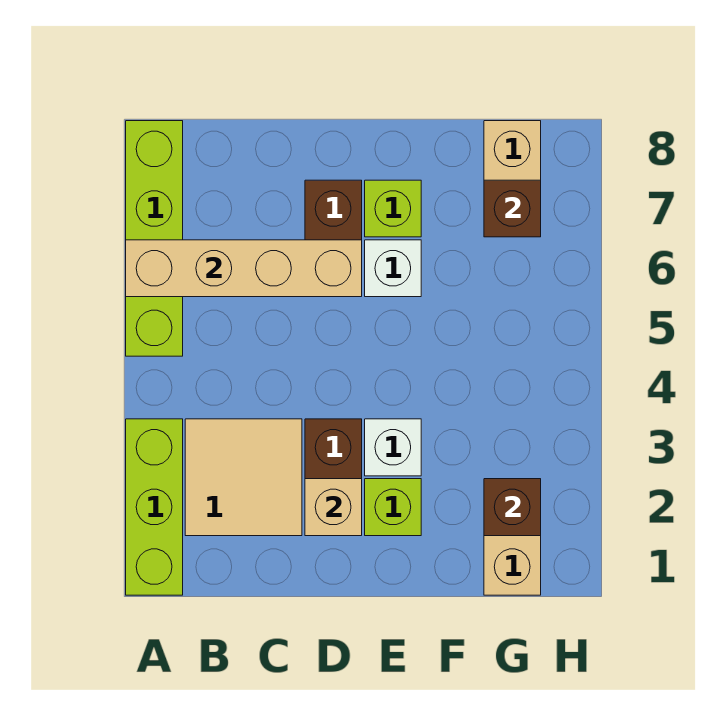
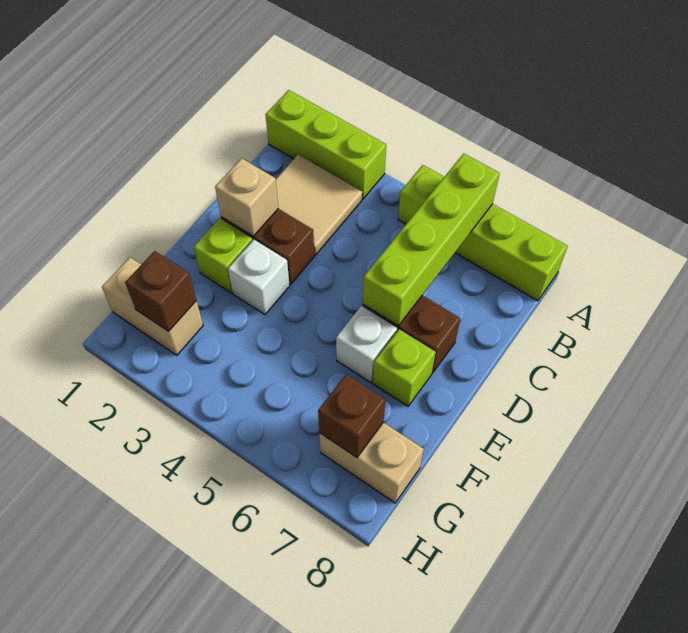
tan brick A6:D6 level 2 -> lime brick A6:D6 level 2

